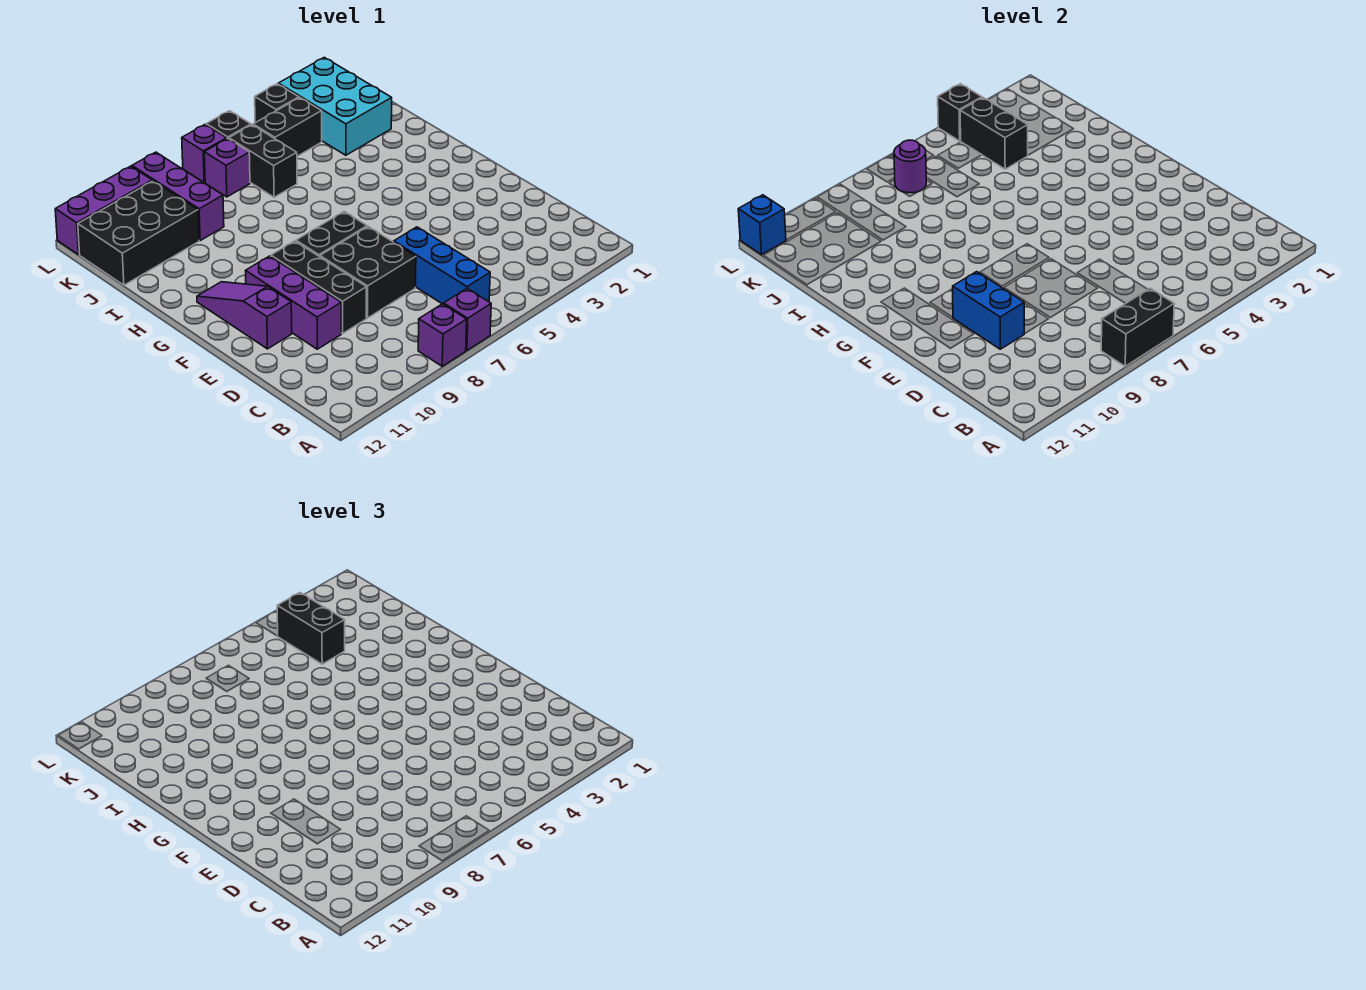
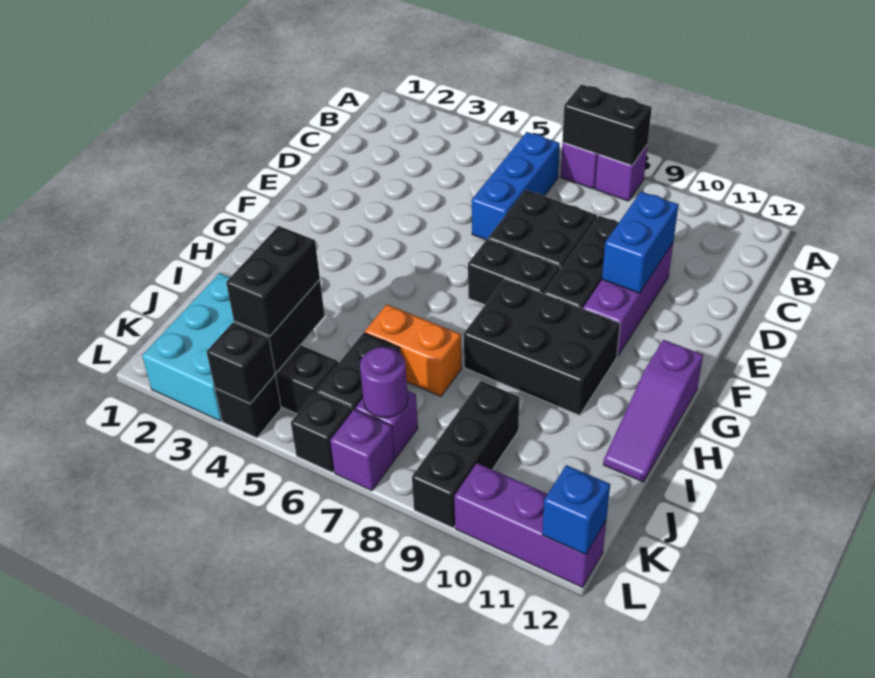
purple slope E11:G11 level 1 top E -> purple slope G12:I12 level 1 top G
none -> orange brick I6:I7 level 1
purple brick J9:L9 level 1 -> black brick J9:L9 level 1
black brick J10:K12 level 1 -> black brick G8:H10 level 1

